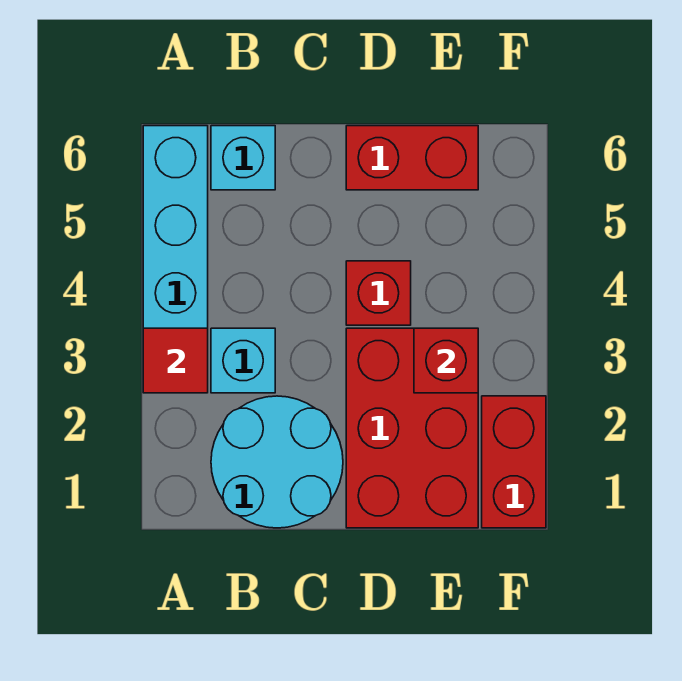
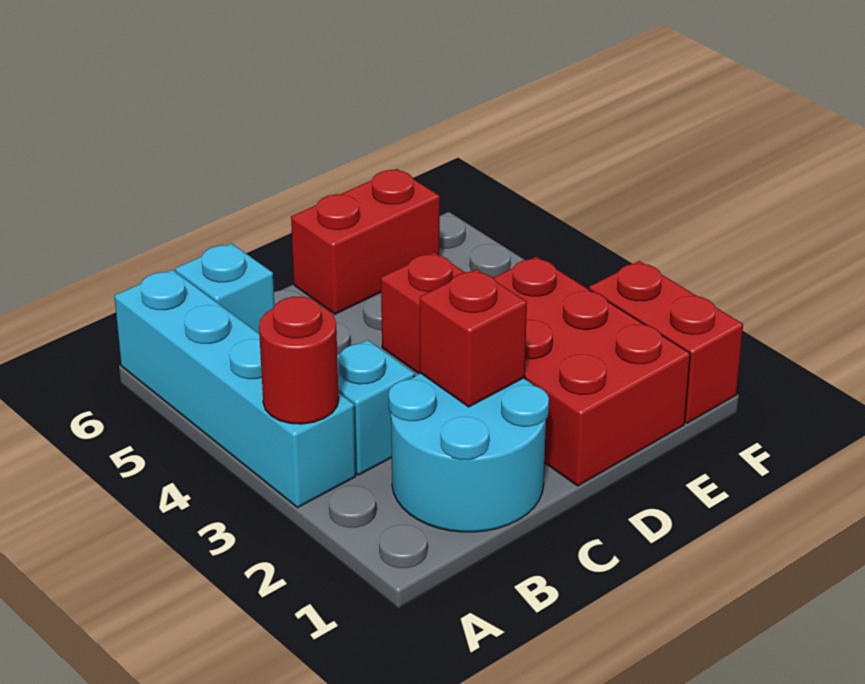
red tile A3 level 2 -> red round brick A3 level 2
red brick E3 level 2 -> red brick C2 level 2

